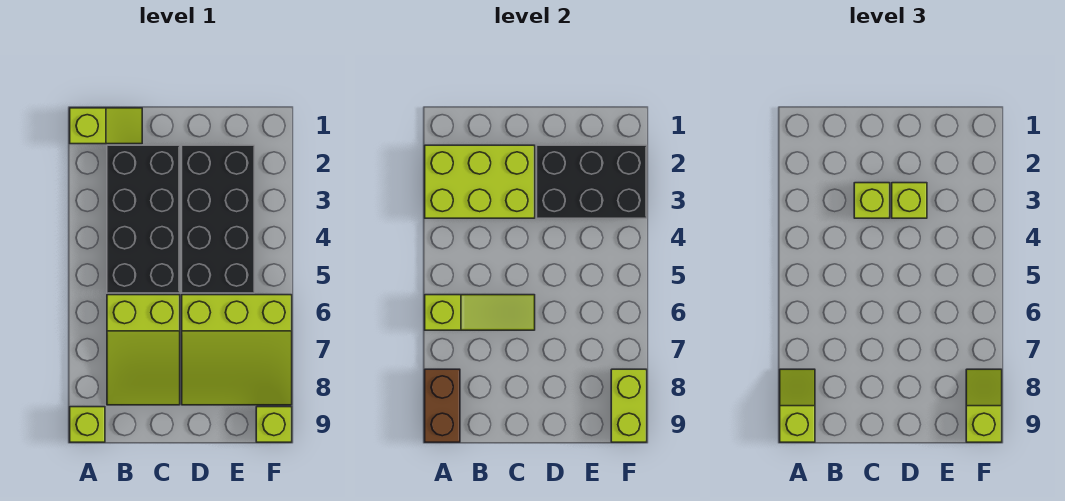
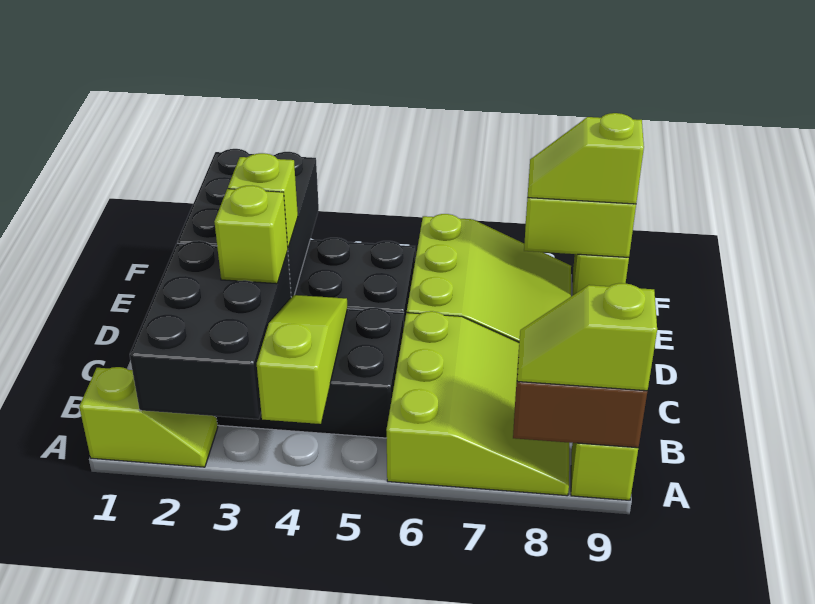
lime slope A1:B1 level 1 top A -> lime slope A1:A2 level 1 top 1
lime brick A2:C3 level 2 -> black brick A2:C3 level 2
lime slope A6:C6 level 2 top A -> lime slope A4:C4 level 2 top A
lime slope B6:C8 level 1 top 6 -> lime slope A6:C8 level 1 top 6

